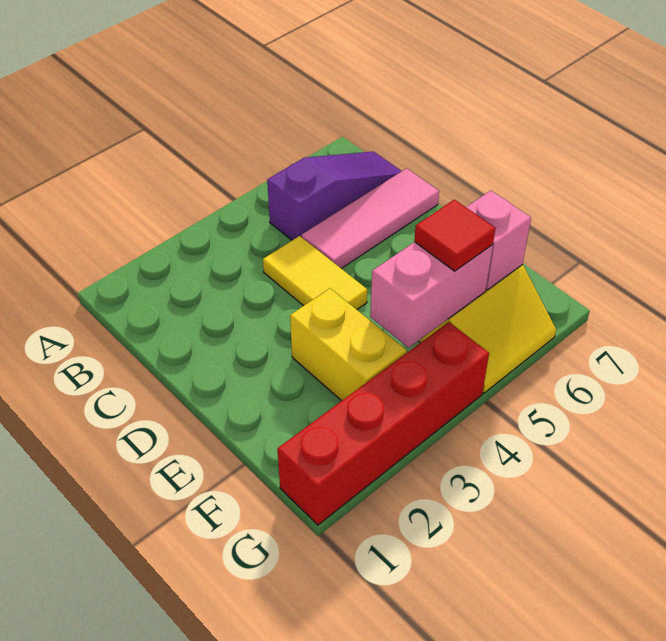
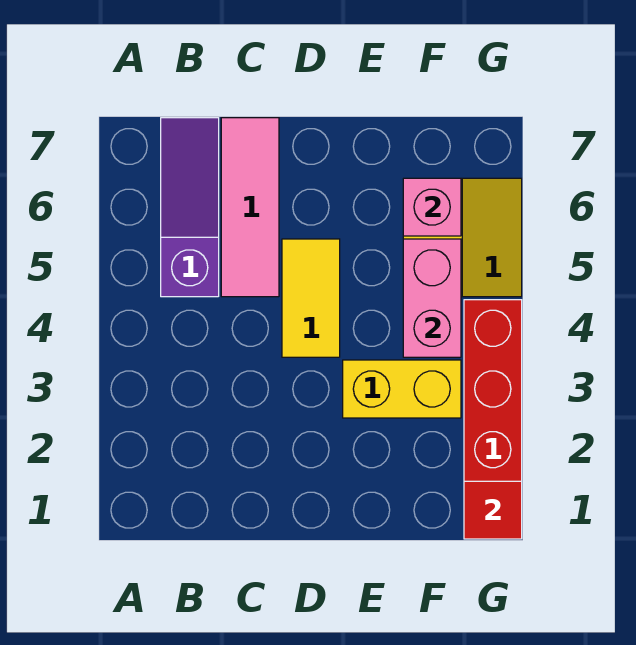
yellow tile C4:D4 level 1 -> yellow tile D4:D5 level 1
red tile F5 level 3 -> red tile G1 level 2

